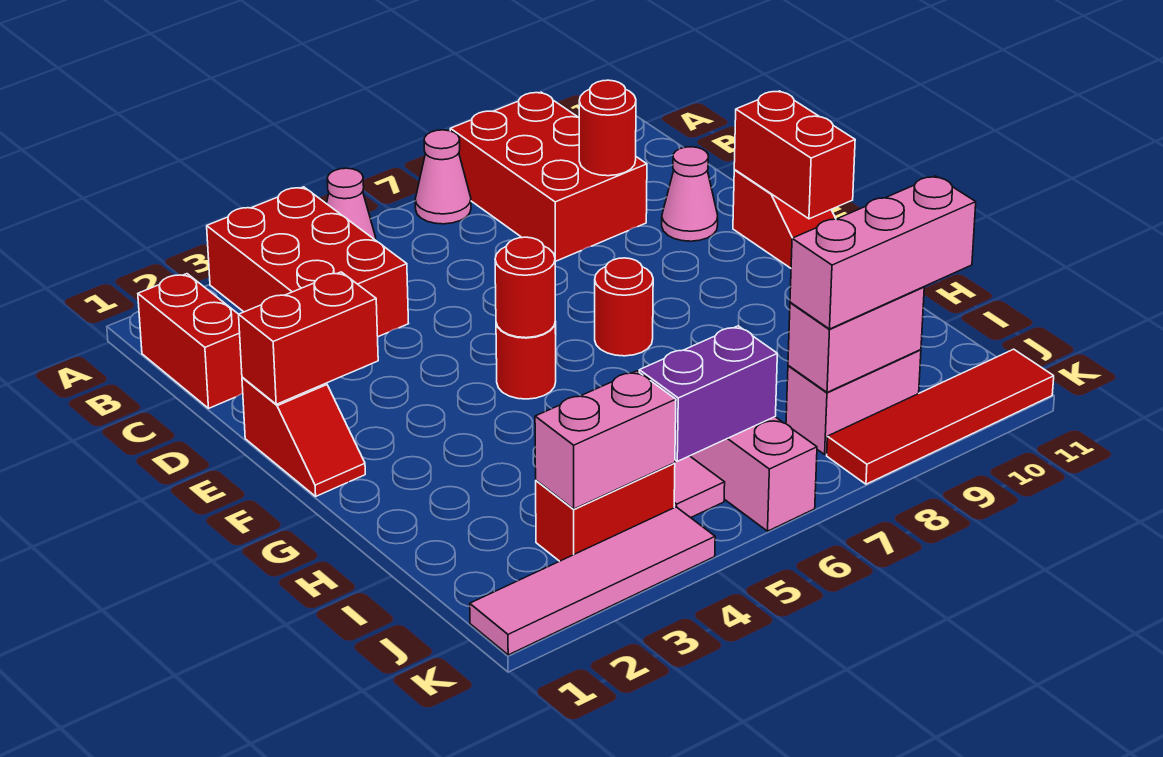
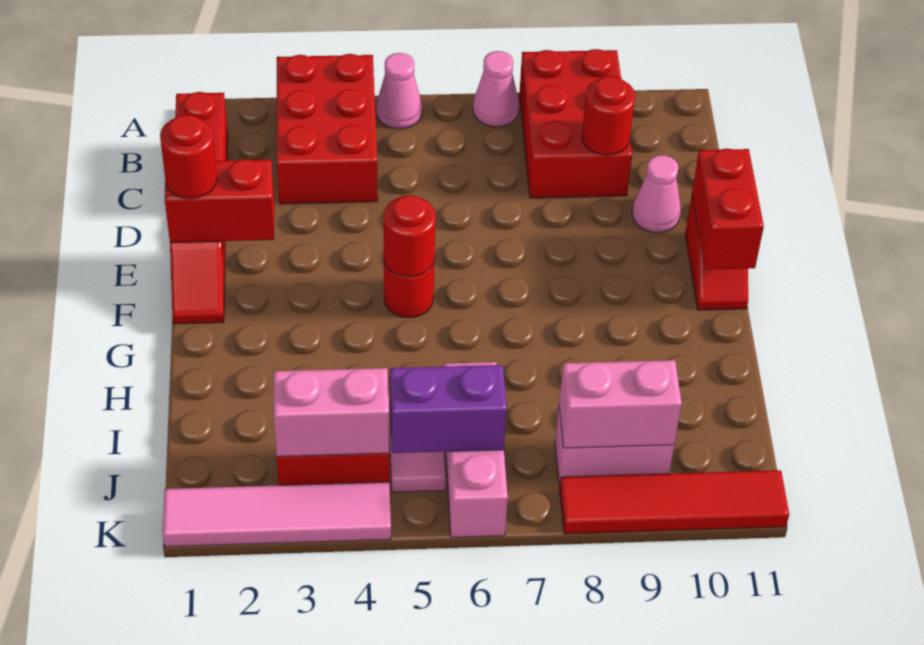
red round brick F7 level 1 -> red round brick E1 level 3
pink brick J8:J10 level 3 -> none

